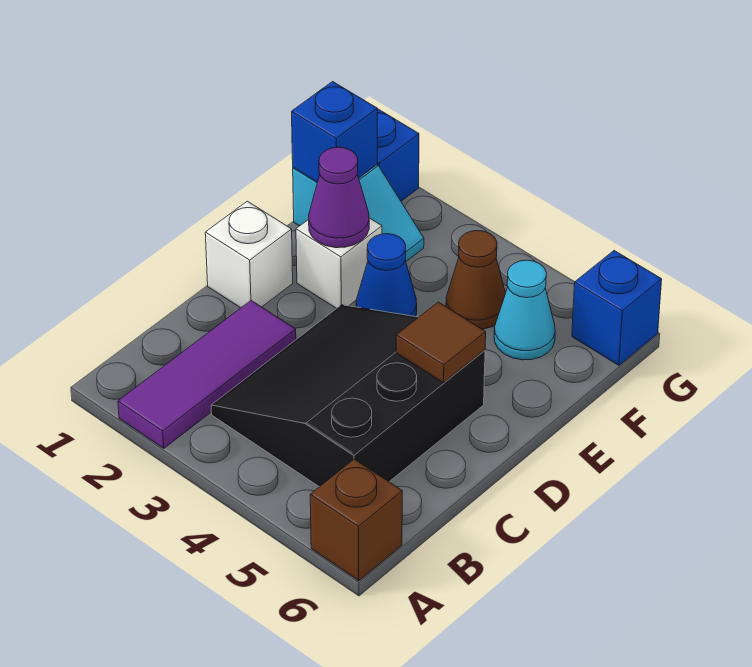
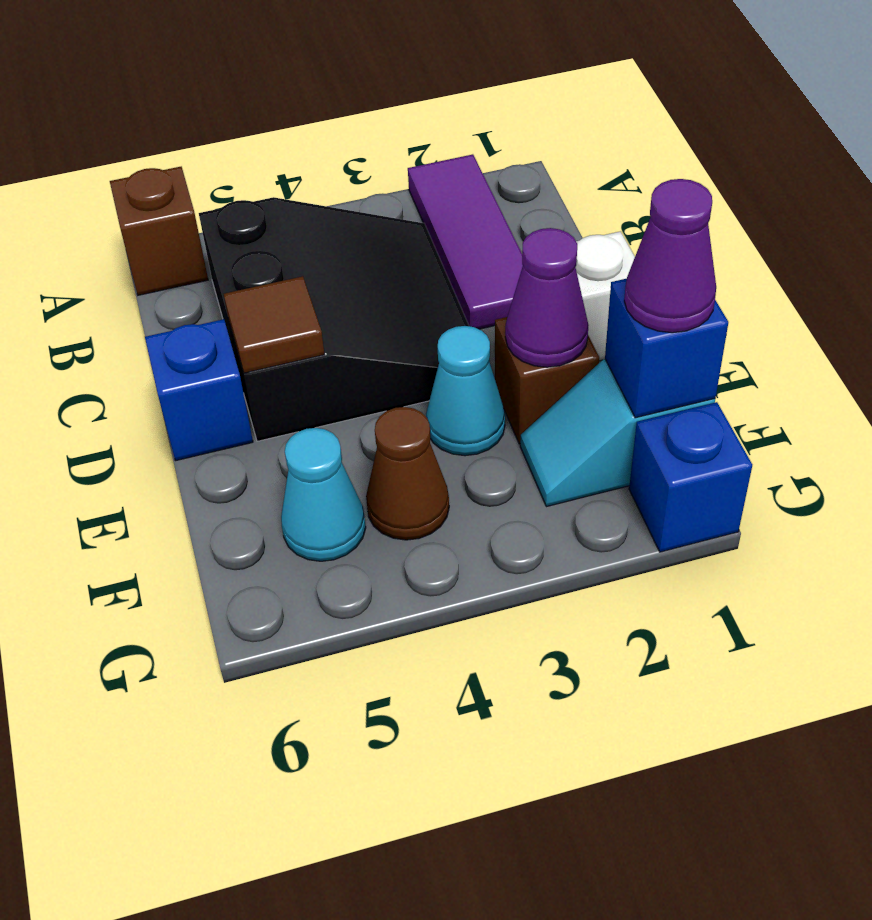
white brick E2 level 1 -> brown brick E2 level 1
blue cone E3 level 1 -> cyan cone E3 level 1
none -> purple cone F1 level 3
blue brick G6 level 1 -> blue brick D6 level 1

